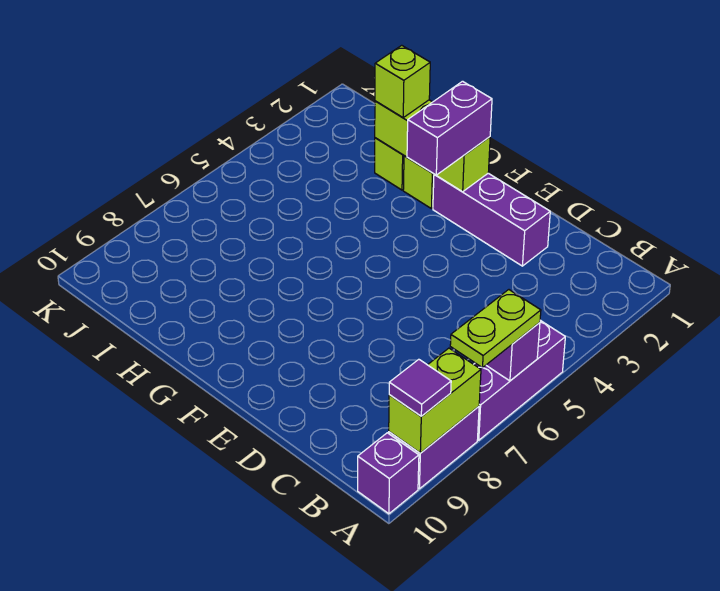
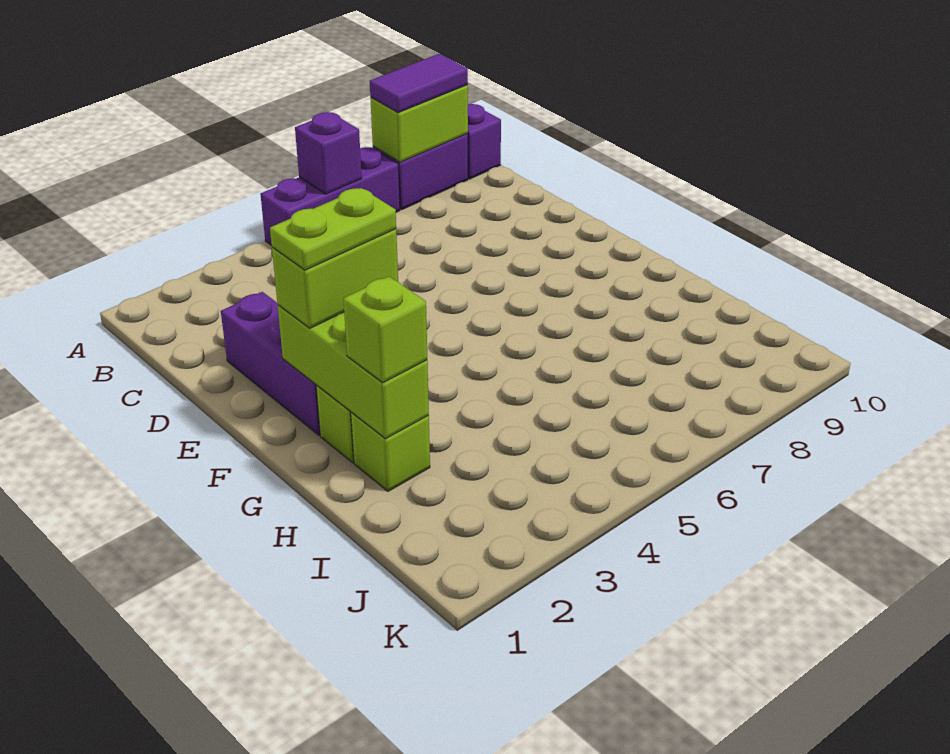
lime plate A6:A7 level 3 -> lime plate F2:F3 level 4
purple tile A9 level 3 -> purple tile A8:A9 level 3
purple brick F2:F3 level 3 -> lime brick F2:F3 level 3

